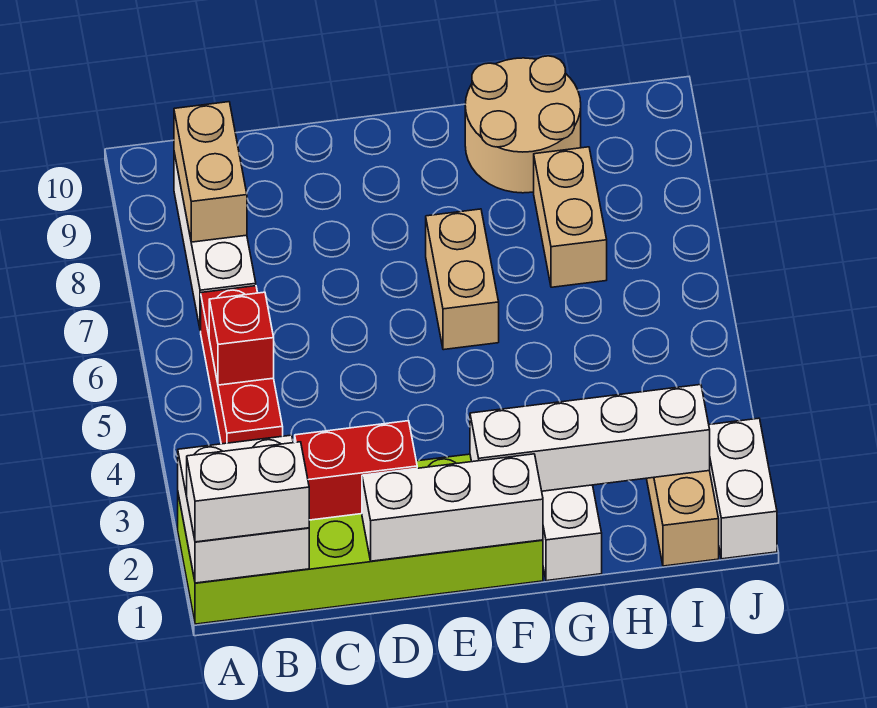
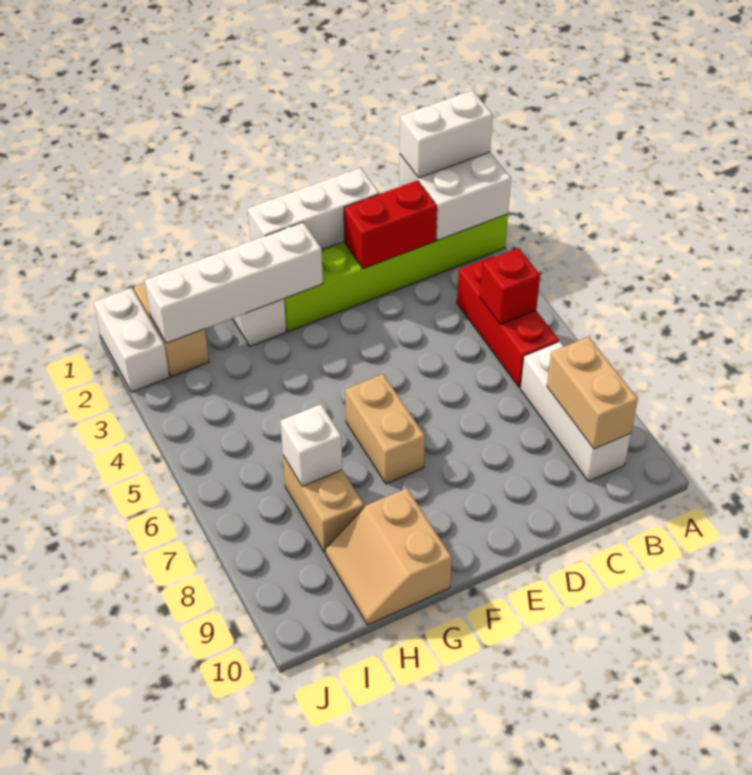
tan round brick G9:H10 level 1 -> tan slope G9:H10 level 1 top G
none -> white brick H7 level 2

